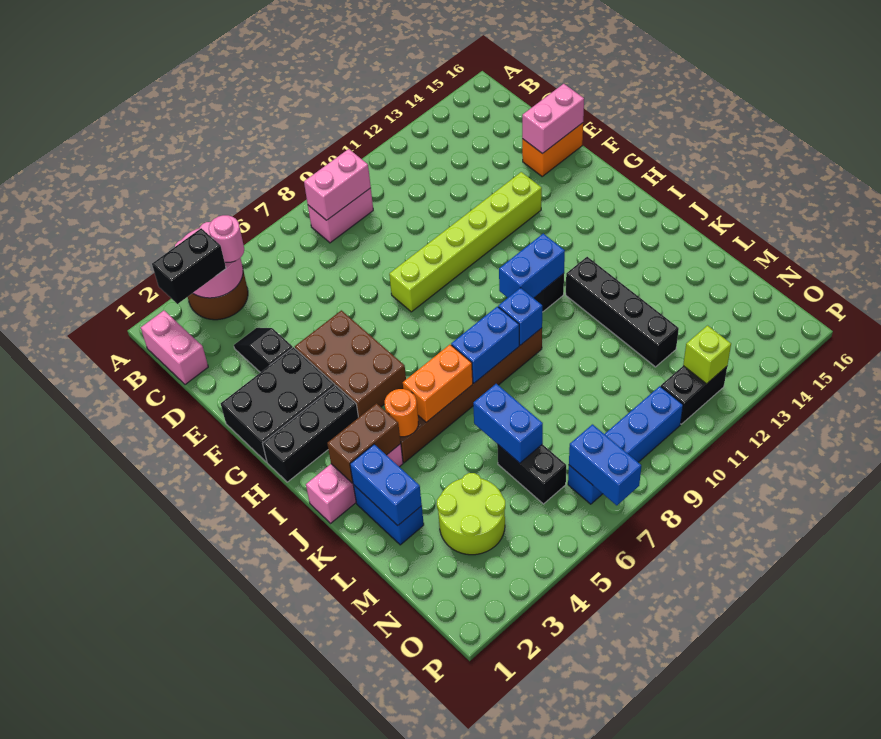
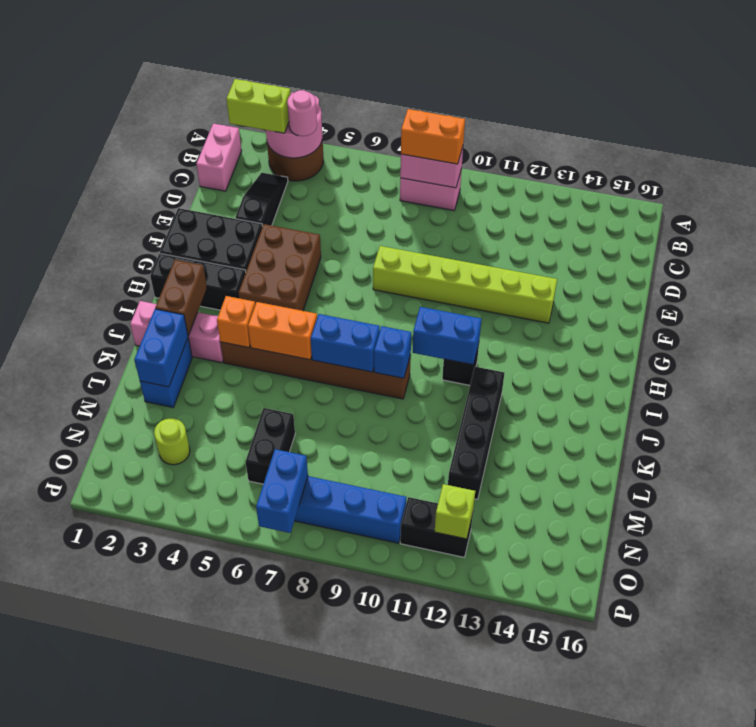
black brick B2:B3 level 3 -> lime brick B2:B3 level 3
black slope D3:E3 level 1 top E -> black slope C3:E3 level 1 top E
orange brick E15:E16 level 1 -> orange brick B8:B9 level 3
pink brick E15:E16 level 2 -> none
brown brick J2:J3 level 2 -> brown brick I2:J2 level 2
orange round brick J4 level 2 -> orange brick J4 level 2
blue brick L6:M6 level 2 -> none
lime round brick M3:N4 level 1 -> lime round brick N3 level 1

